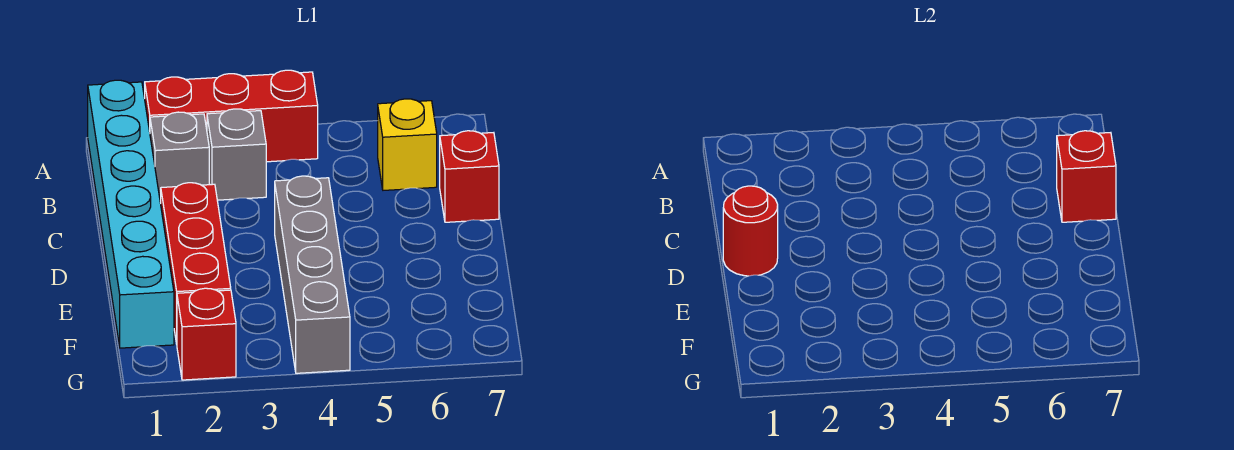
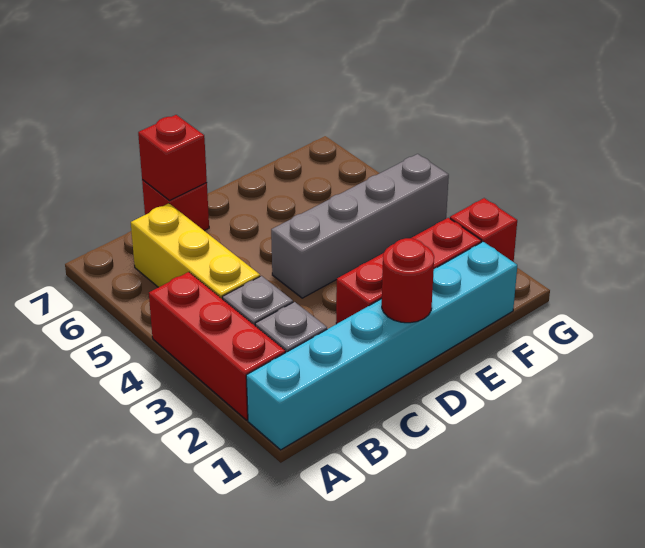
yellow brick B6 level 1 -> yellow brick B4:B6 level 1

